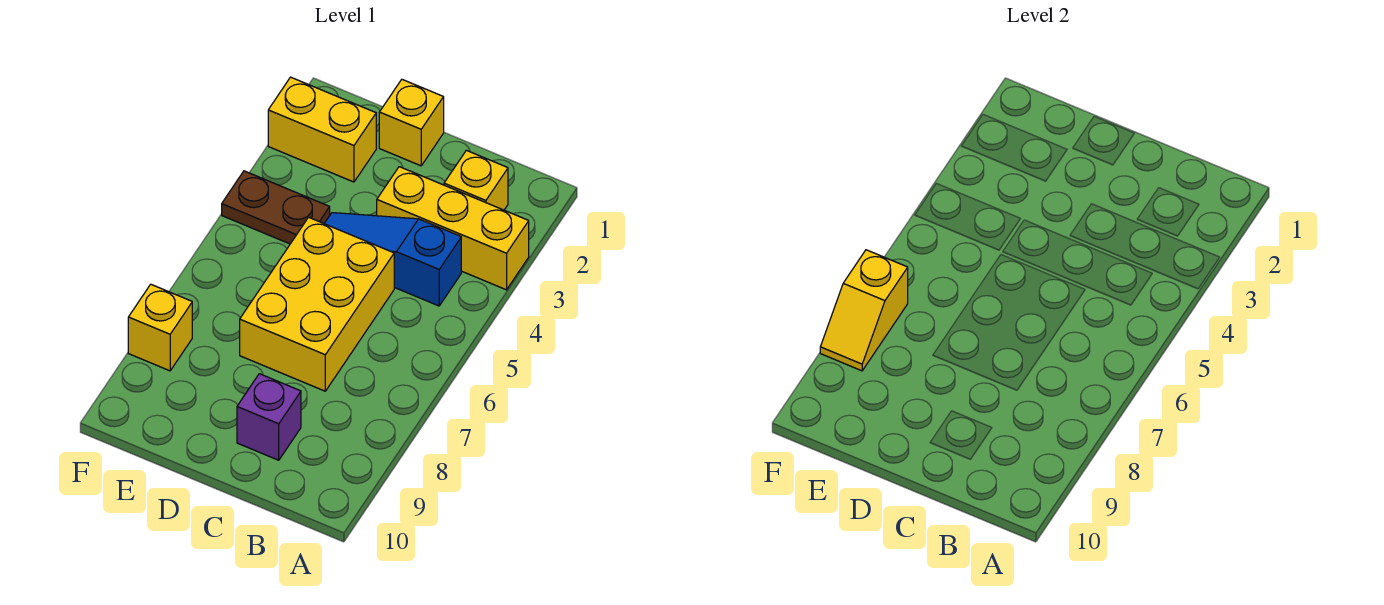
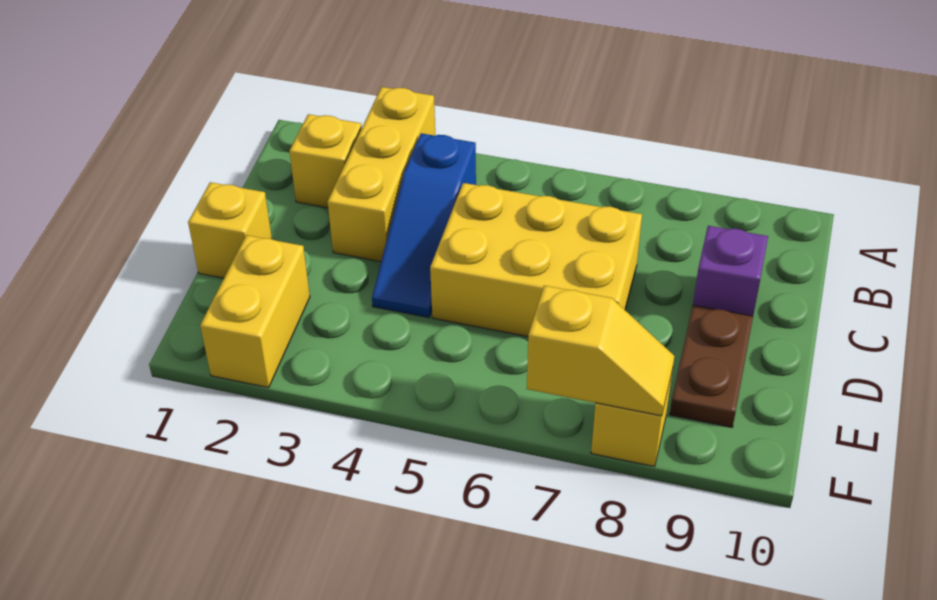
brown plate E4:F4 level 1 -> brown plate D9:E9 level 1

